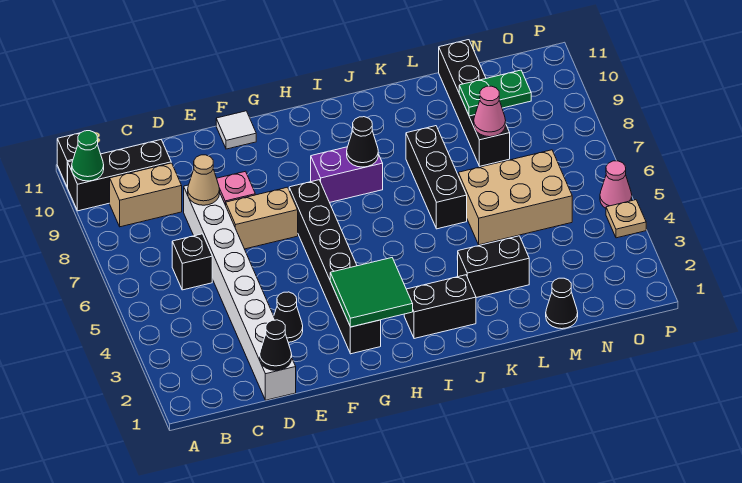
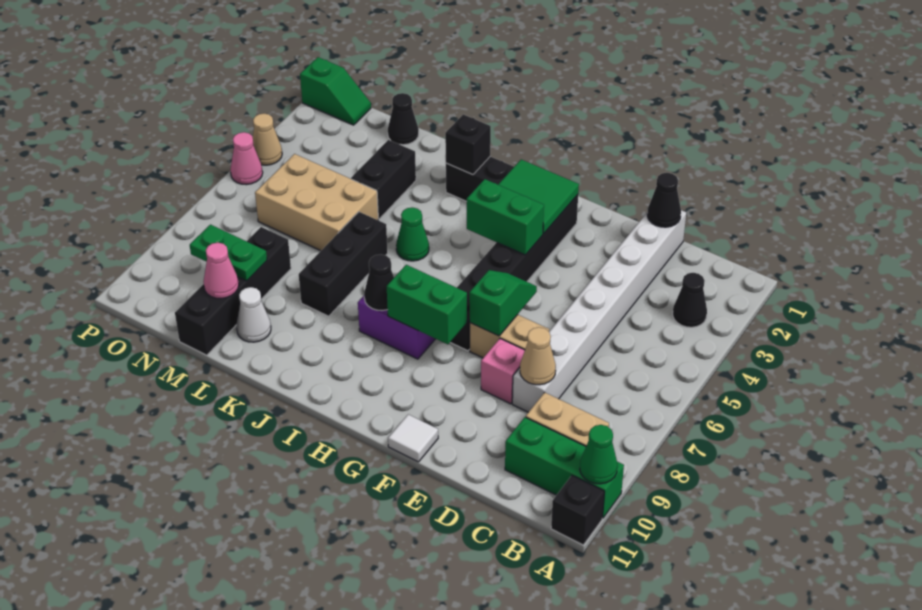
black brick A10:C10 level 1 -> green brick A10:C10 level 1
black brick C6 level 1 -> black brick J2 level 2
black cone E3 level 1 -> black cone B3 level 1
none -> green slope F6:F7 level 2 top 7
none -> green brick G4:H4 level 2
none -> green brick G8:H8 level 2
none -> green cone J5 level 1
black brick K3:L3 level 1 -> black brick L3:L4 level 1
none -> white cone L10 level 1
pink cone M8 level 2 -> pink cone M10 level 2
none -> green slope O1:P1 level 1 top P
tan plate P4 level 1 -> tan cone P4 level 1

